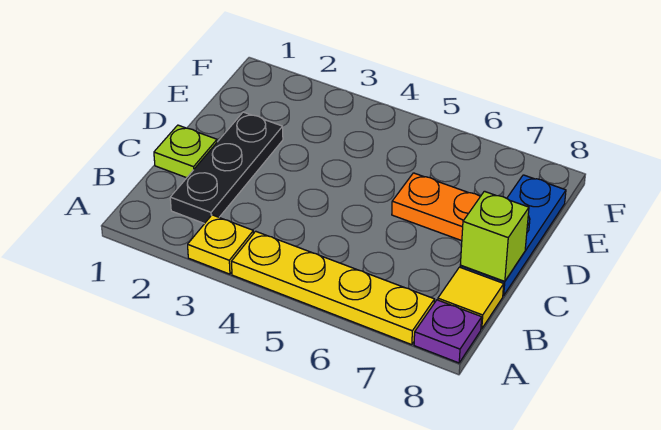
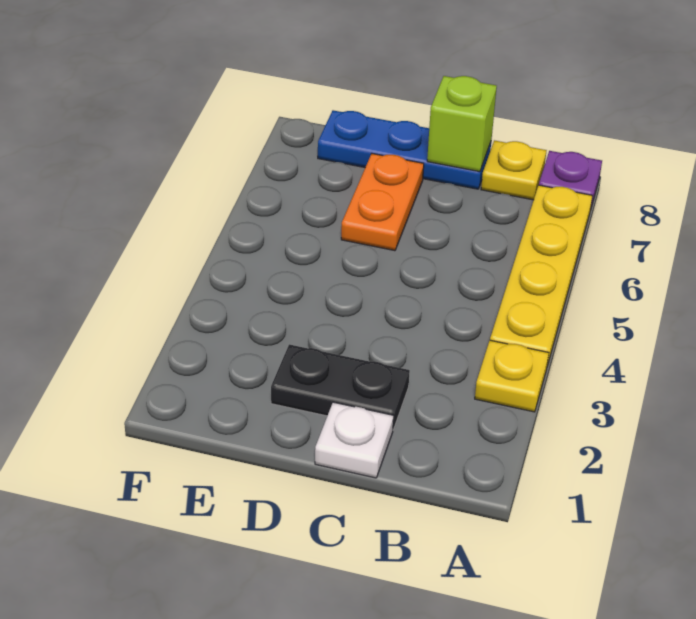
black plate B2:D2 level 1 -> black plate C2:D2 level 1
yellow tile B8 level 1 -> yellow plate B8 level 1
lime plate C1 level 1 -> white plate C1 level 1

